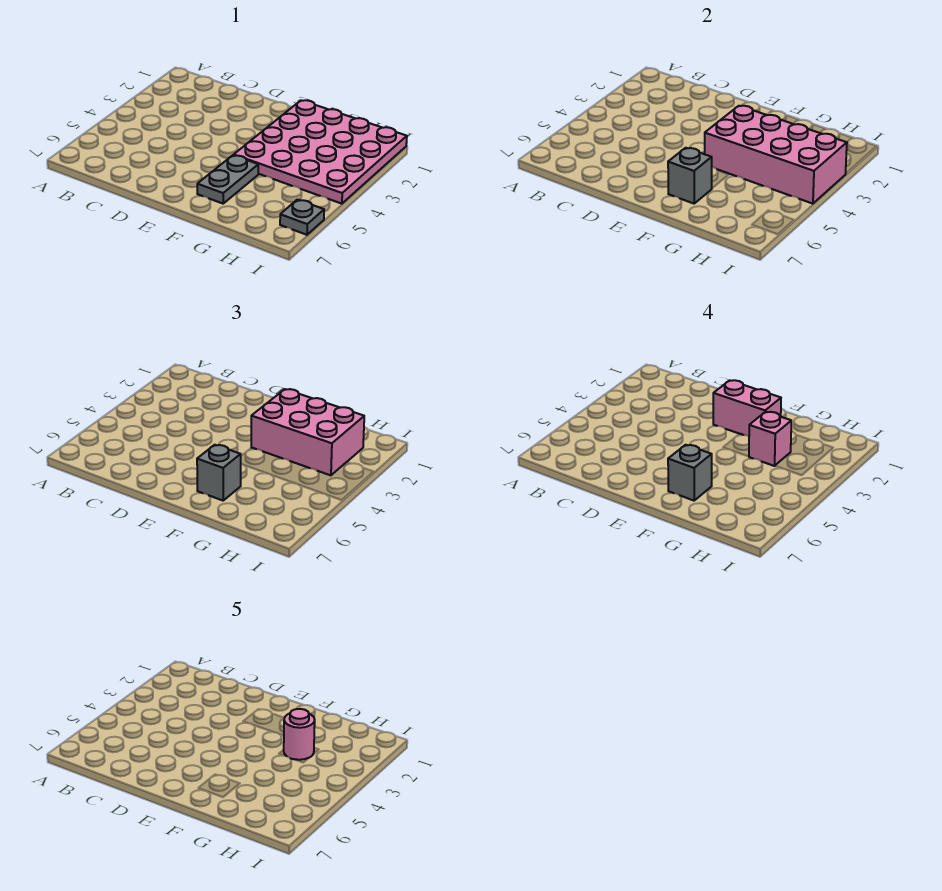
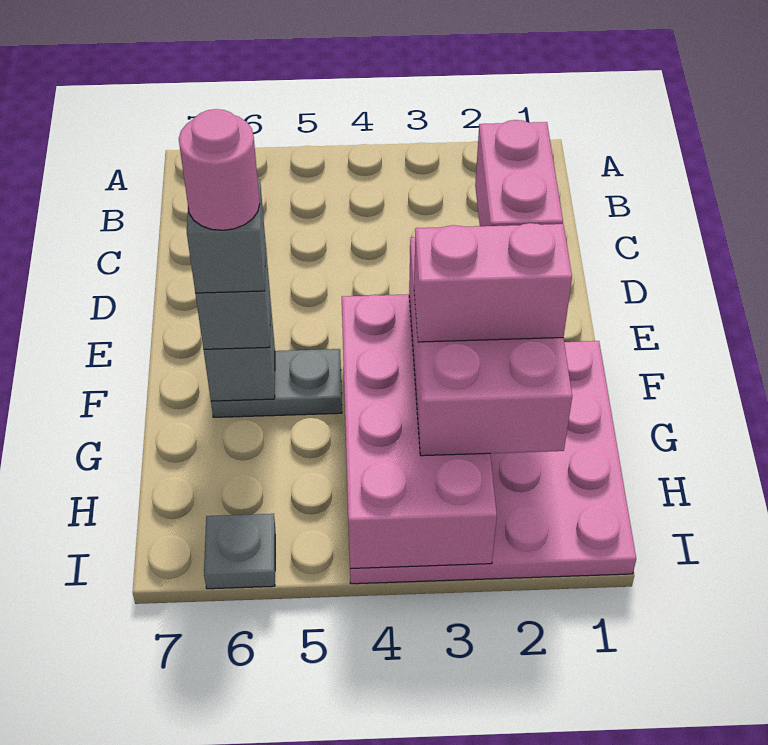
pink brick G3 level 4 -> pink brick G2:G3 level 4
pink round brick G3 level 5 -> pink round brick F6 level 5

